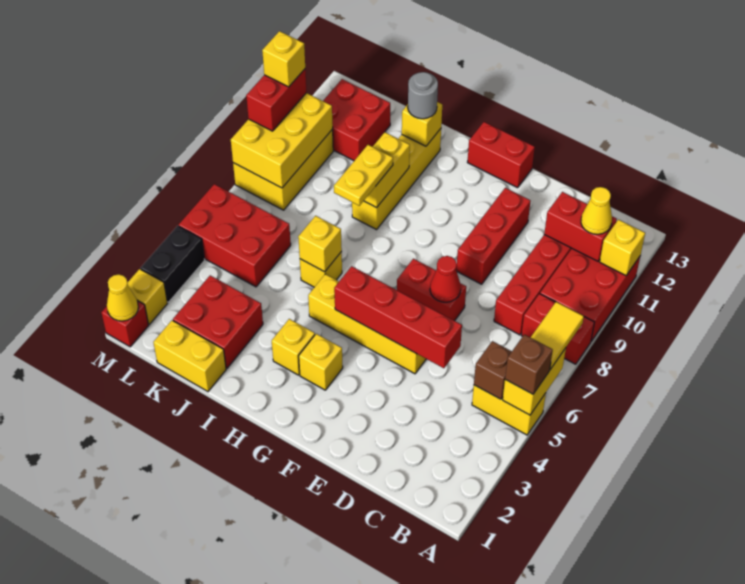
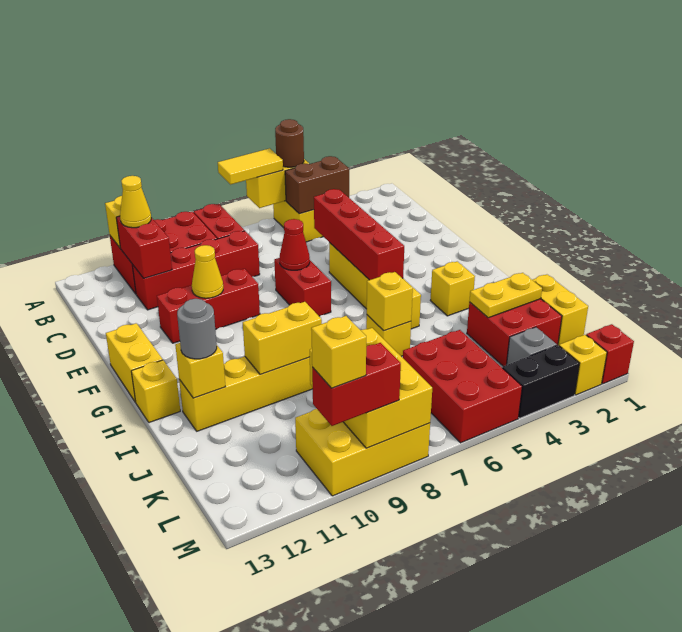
brown brick A5 level 3 -> brown round brick A5 level 3
brown brick B5 level 2 -> brown brick B4:B5 level 2
red brick F13:G13 level 1 -> yellow brick F13:G13 level 1
yellow brick G3 level 1 -> yellow brick H13 level 1
yellow plate I8:I9 level 3 -> yellow plate J2:J3 level 2
red brick K11:L12 level 1 -> none
none -> grey brick L3 level 1
yellow brick L8:M10 level 2 -> yellow brick K8:M9 level 2
yellow cone M1 level 2 -> yellow cone E10 level 2

